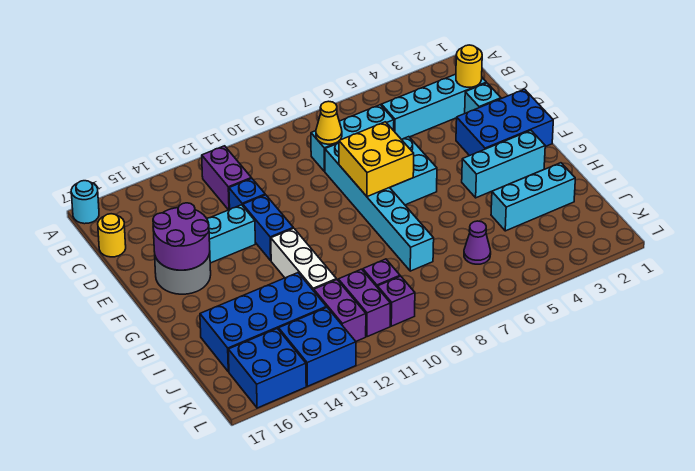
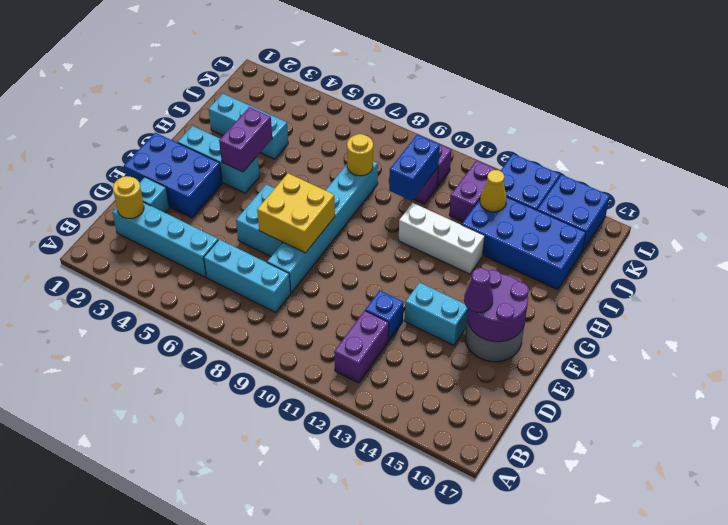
cyan round brick A17 level 1 -> none
yellow cone C8 level 2 -> yellow cone J13 level 2
yellow round brick C17 level 1 -> yellow round brick I8 level 2
blue brick E12:F12 level 1 -> blue brick I10:J10 level 2
white brick G12:I12 level 1 -> white brick H11:H13 level 1
purple cone J6 level 1 -> purple cone E15 level 3
purple brick J11:K11 level 1 -> purple brick G4:H4 level 2

